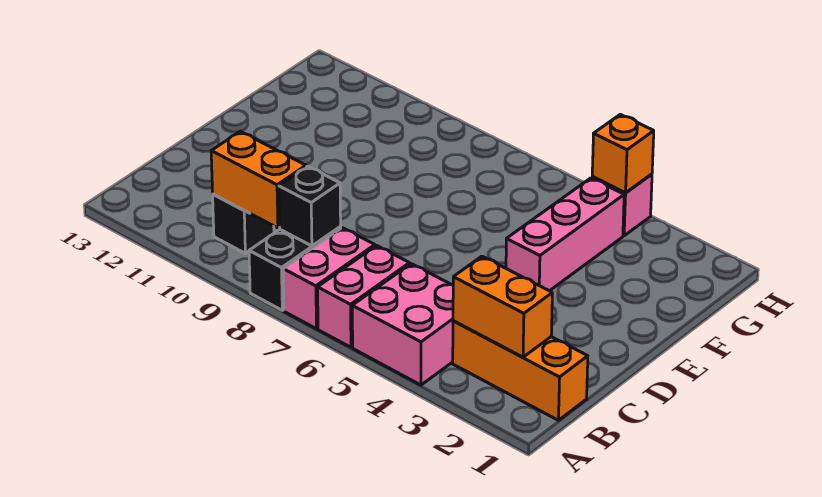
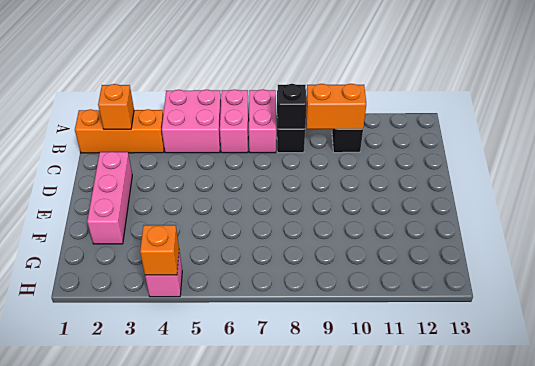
orange brick B2:B3 level 2 -> orange brick B2 level 2
pink brick E4:G4 level 1 -> pink brick D2:F2 level 1

